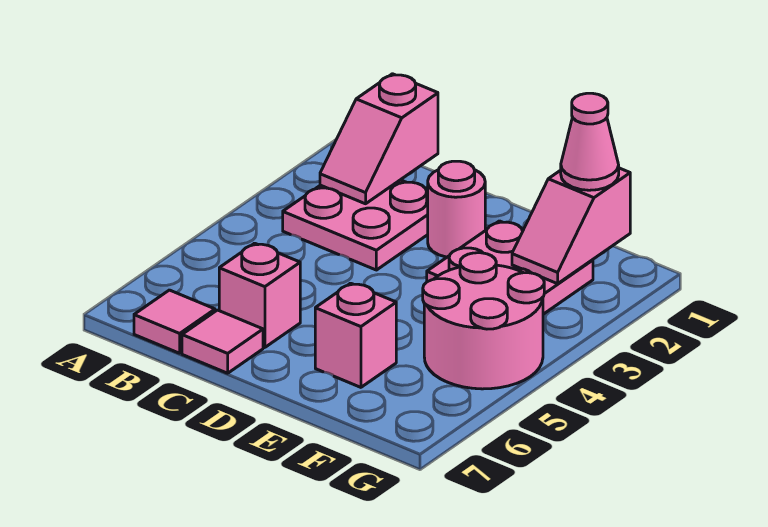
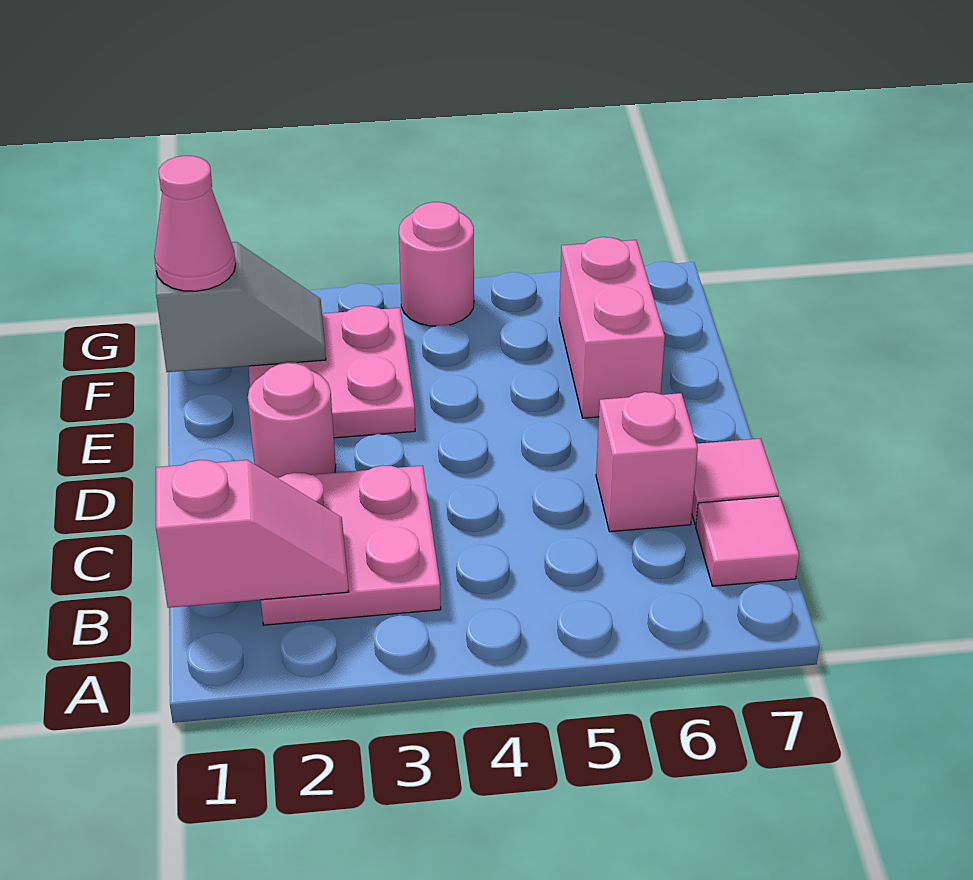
pink brick E6 level 1 -> pink brick E6:F6 level 1
pink slope F1:F2 level 2 top 1 -> grey slope F1:F2 level 2 top 1
pink round brick F4:G5 level 1 -> pink round brick G4 level 1

